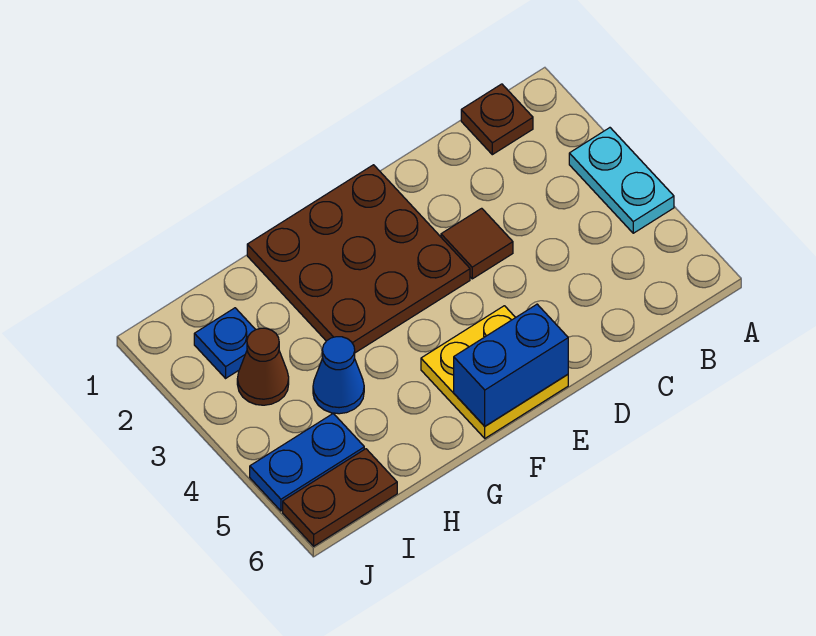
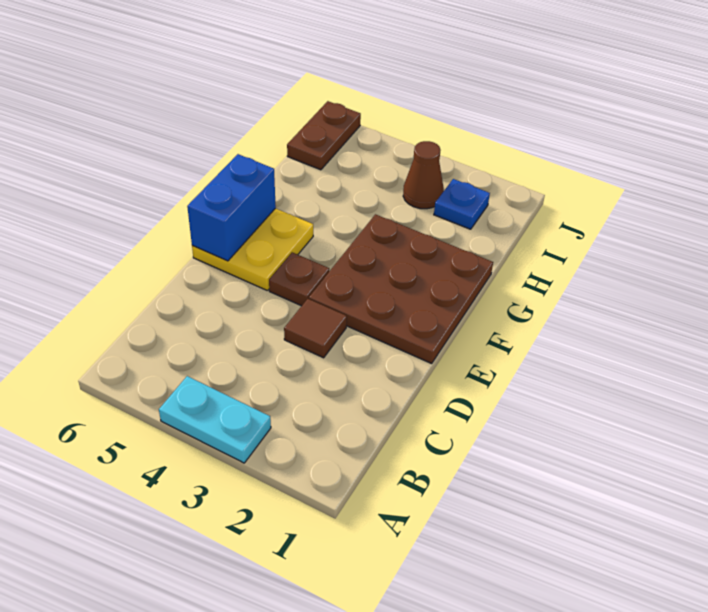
brown plate B1 level 1 -> brown plate E4 level 1
blue cone H4 level 1 -> none
blue plate I5:J5 level 1 -> none

